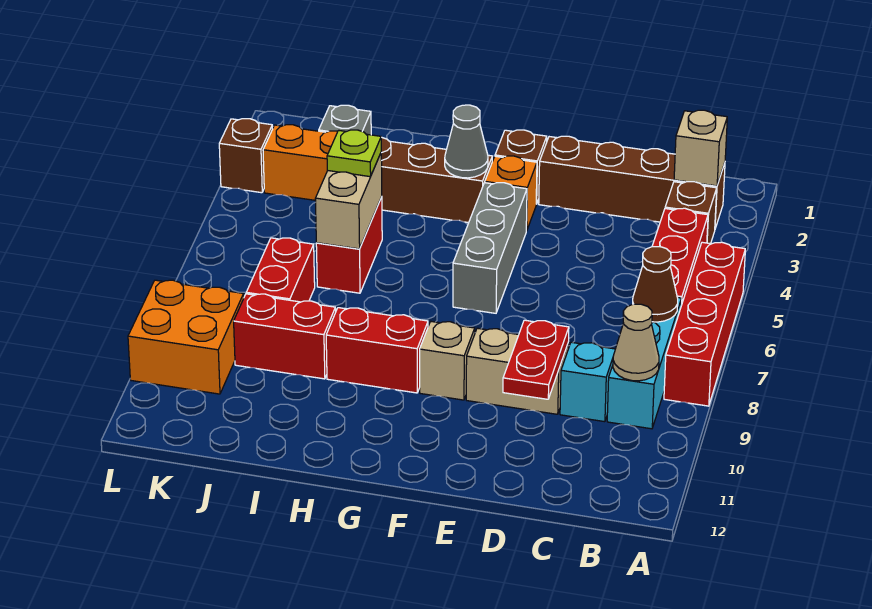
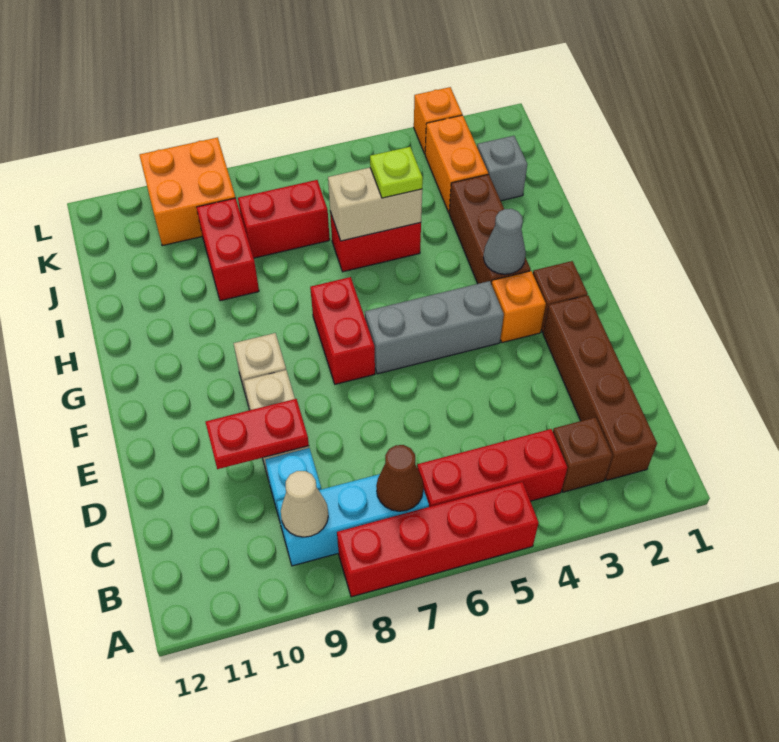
tan brick B2 level 2 -> none
red brick G9:H9 level 1 -> red brick F7:G7 level 1
brown brick L3 level 1 -> orange brick L3 level 1

